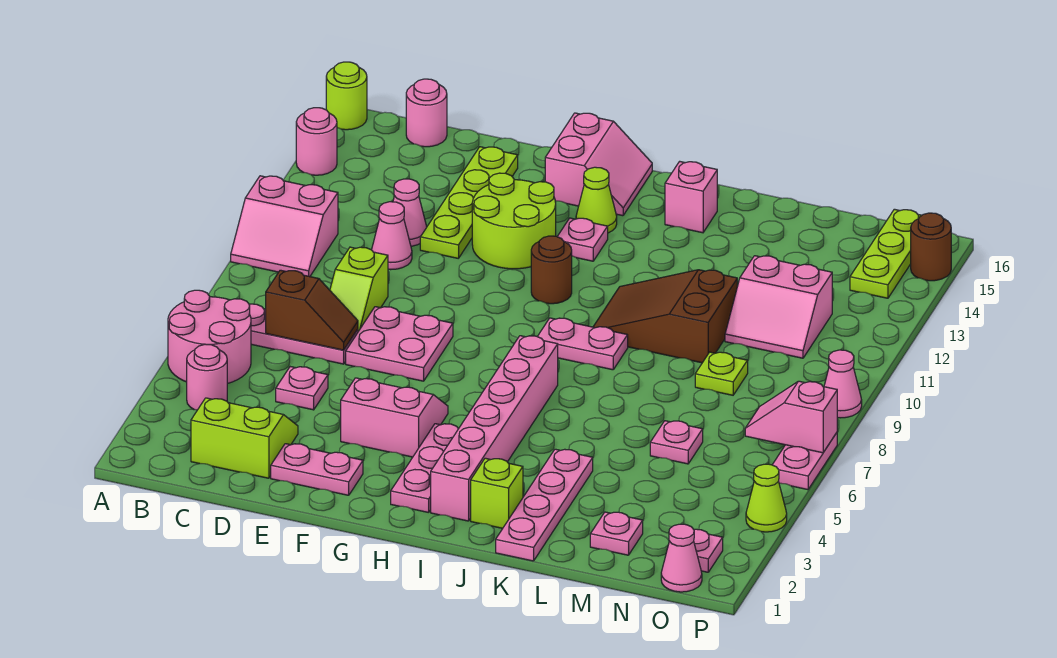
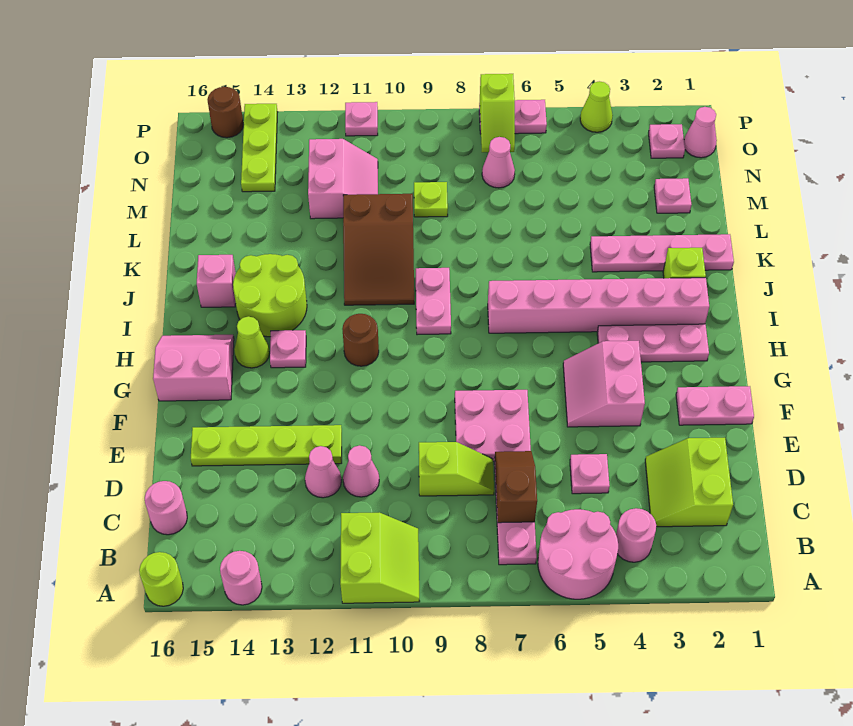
pink slope A10:B11 level 1 top 11 -> lime slope A10:B11 level 1 top 11
pink plate E2:F2 level 1 -> pink plate F1:F2 level 1
lime round brick F12:G13 level 1 -> lime round brick I13:J14 level 1
pink plate M6 level 1 -> pink plate P11 level 1
pink slope O7:P7 level 2 top P -> lime slope O7:P7 level 2 top P
lime plate O14:O16 level 1 -> lime plate N14:P14 level 1
pink cone P9 level 1 -> pink cone N7 level 1

